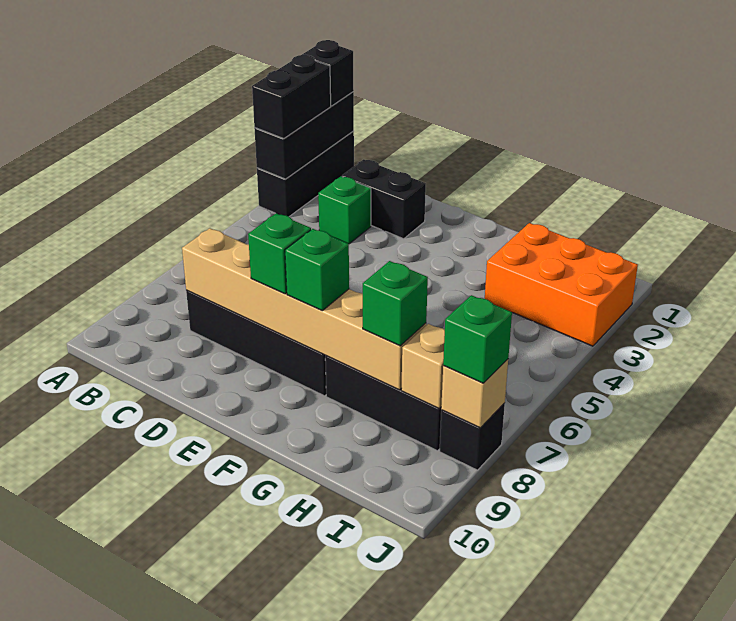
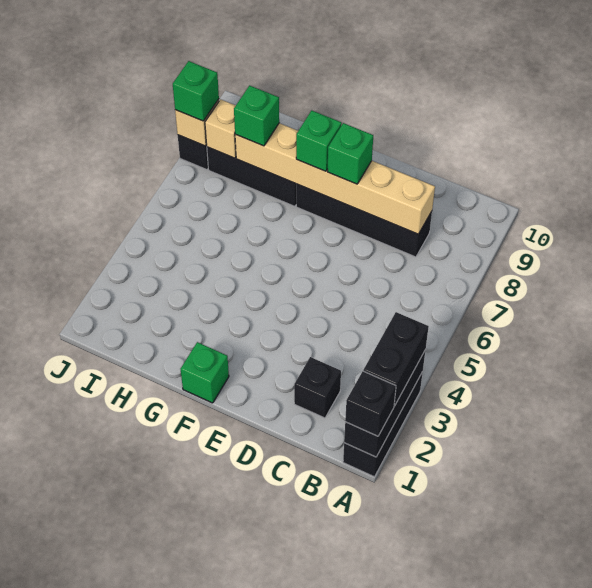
black brick C2:D2 level 1 -> black brick C2 level 1
green brick C3 level 1 -> green brick F1 level 1
orange brick H2:J3 level 1 -> none

